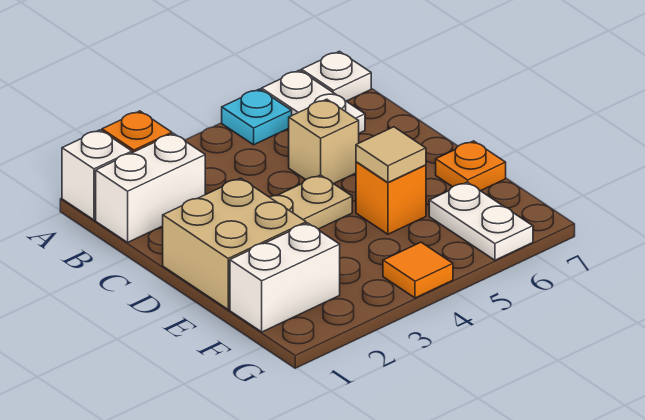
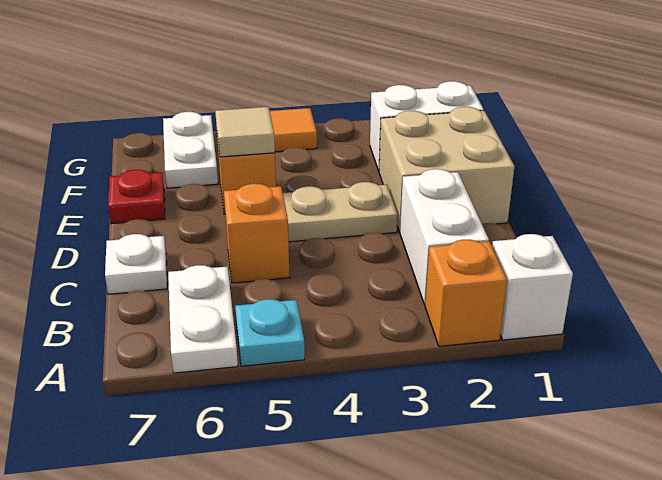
white plate A7 level 1 -> white plate C7 level 1
white brick B1:B2 level 1 -> white brick B2:C2 level 1
tan brick C5 level 1 -> orange brick C5 level 1
orange plate E7 level 1 -> red plate E7 level 1

